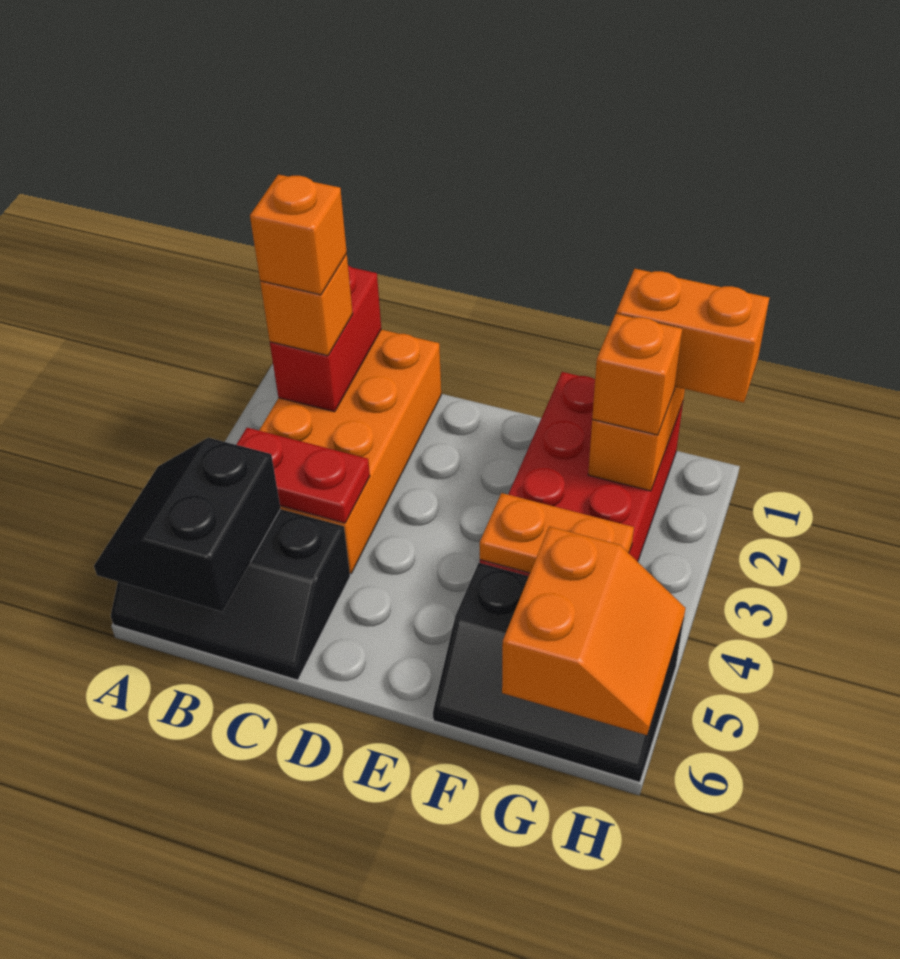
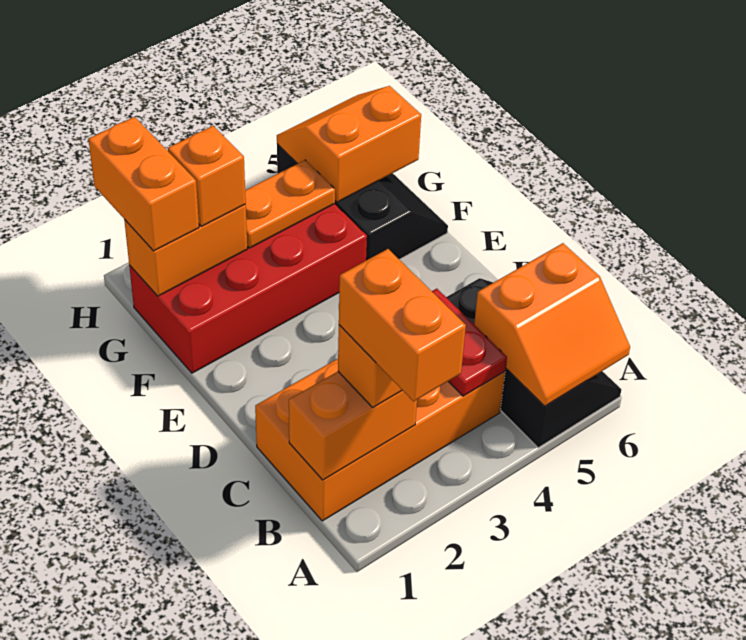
black slope A5:B6 level 2 top B -> orange slope A5:B6 level 2 top B
red brick B1:B2 level 2 -> orange brick B1:B2 level 2
orange brick B2 level 4 -> orange brick A2:B2 level 4
orange plate F4:G4 level 2 -> orange plate G3:G4 level 2

